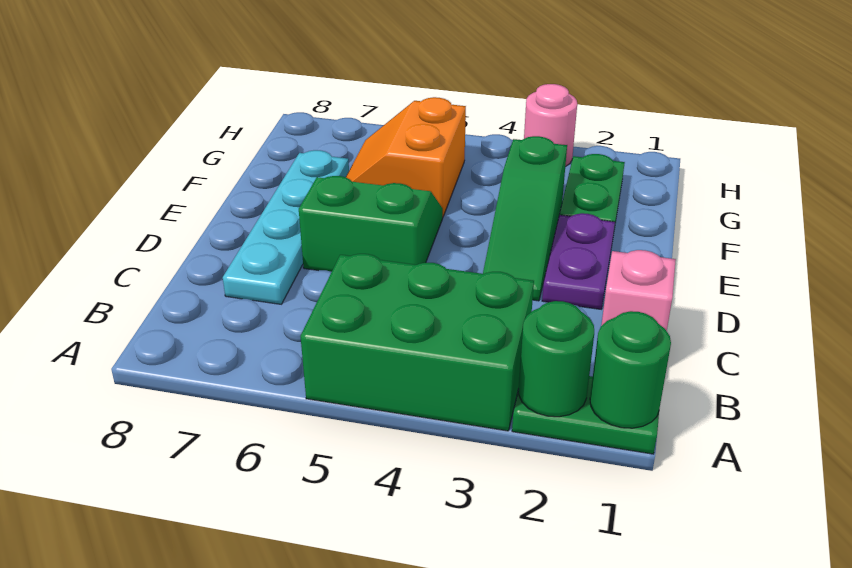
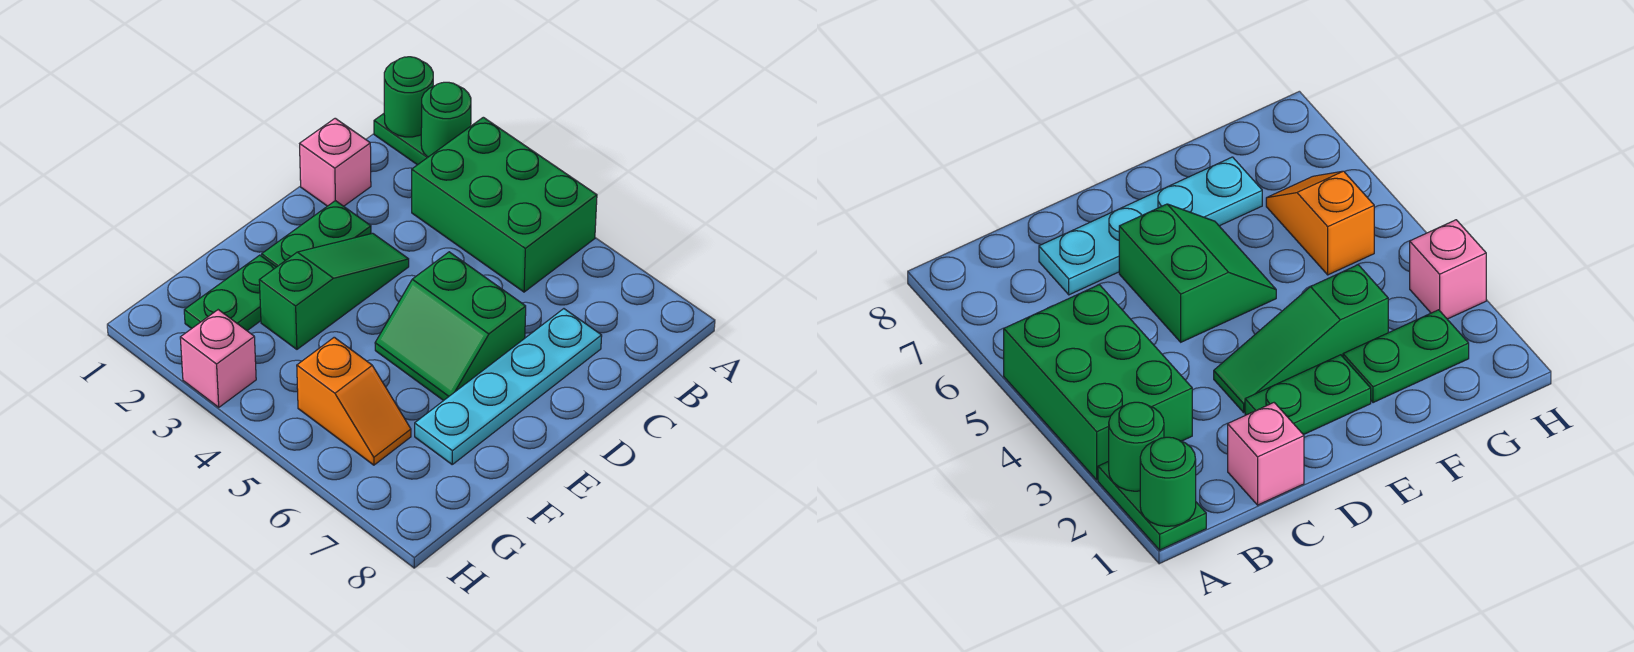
purple plate D2:E2 level 1 -> green plate D2:E2 level 1
orange slope F5:G6 level 1 top 5 -> orange slope G5:G6 level 1 top 5
pink round brick H3 level 1 -> pink brick H3 level 1

